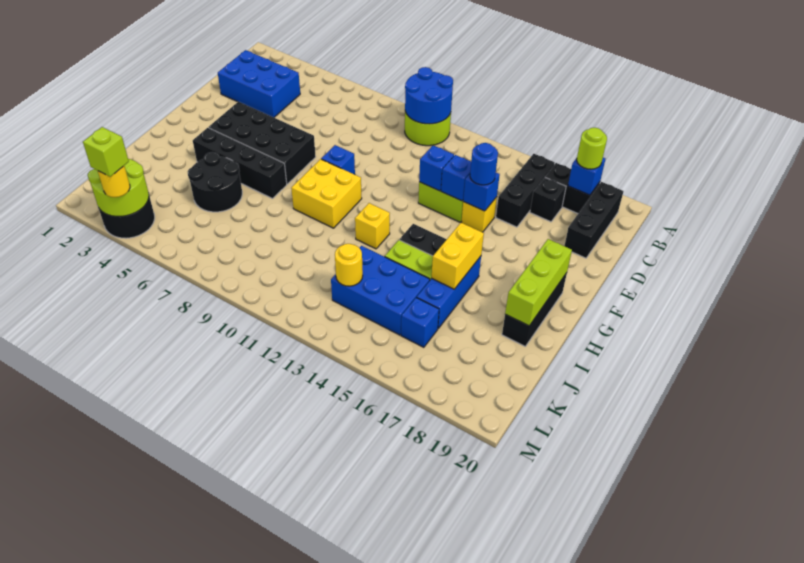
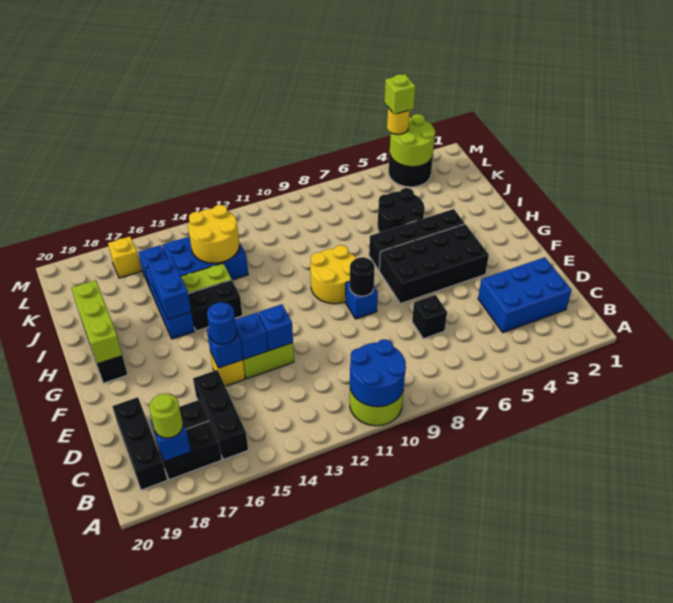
none -> black brick D7 level 1
none -> black round brick F9 level 2
yellow brick G9:H10 level 1 -> yellow round brick G9:H10 level 1
yellow brick H12 level 1 -> yellow brick L17 level 1
yellow brick H16:I16 level 2 -> blue brick H16:I16 level 2
yellow round brick K13 level 2 -> yellow round brick J13:K14 level 2

